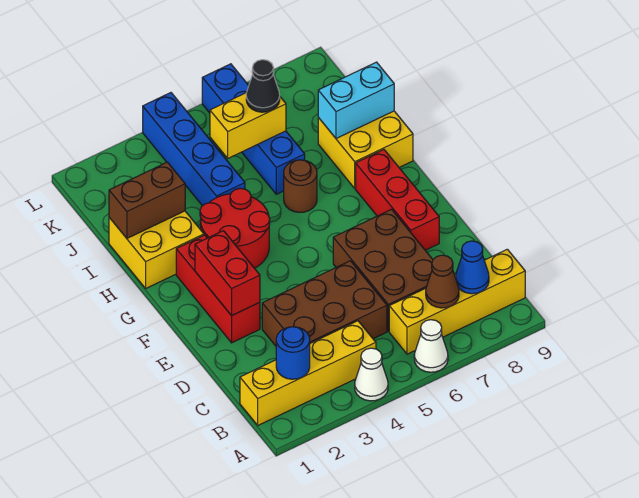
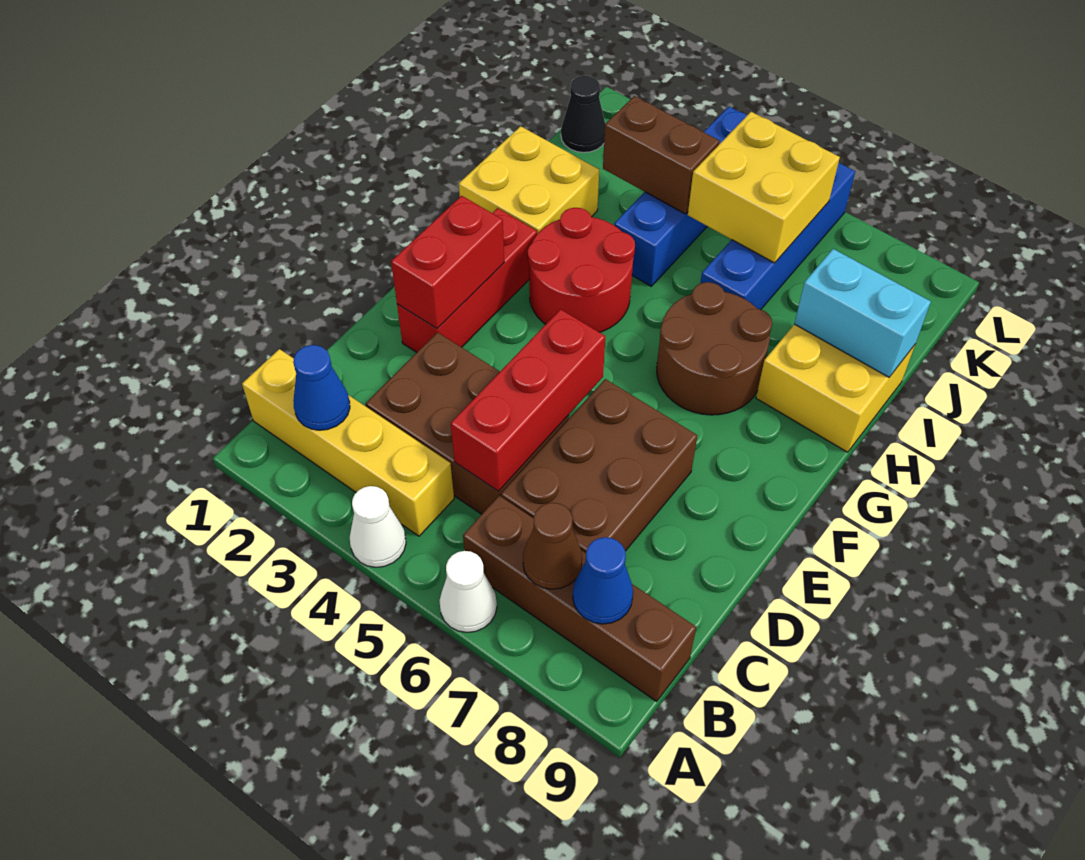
blue round brick B2 level 2 -> blue cone B2 level 2
yellow brick B6:B9 level 1 -> brown brick B6:B9 level 1
red brick E8:G8 level 1 -> red brick C5:E5 level 2
brown round brick H6 level 1 -> brown round brick G6:H7 level 1
brown brick I1:I2 level 2 -> brown brick J3:J4 level 2
yellow brick J5:J6 level 2 -> yellow brick J5:K6 level 2
black cone J6 level 3 -> black cone K1 level 1

